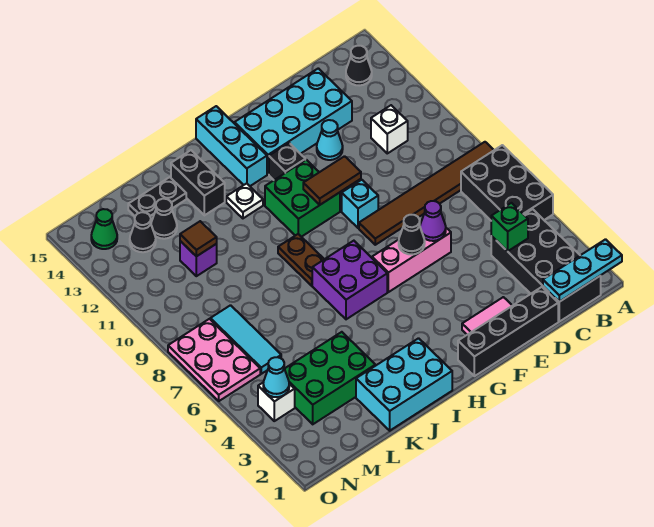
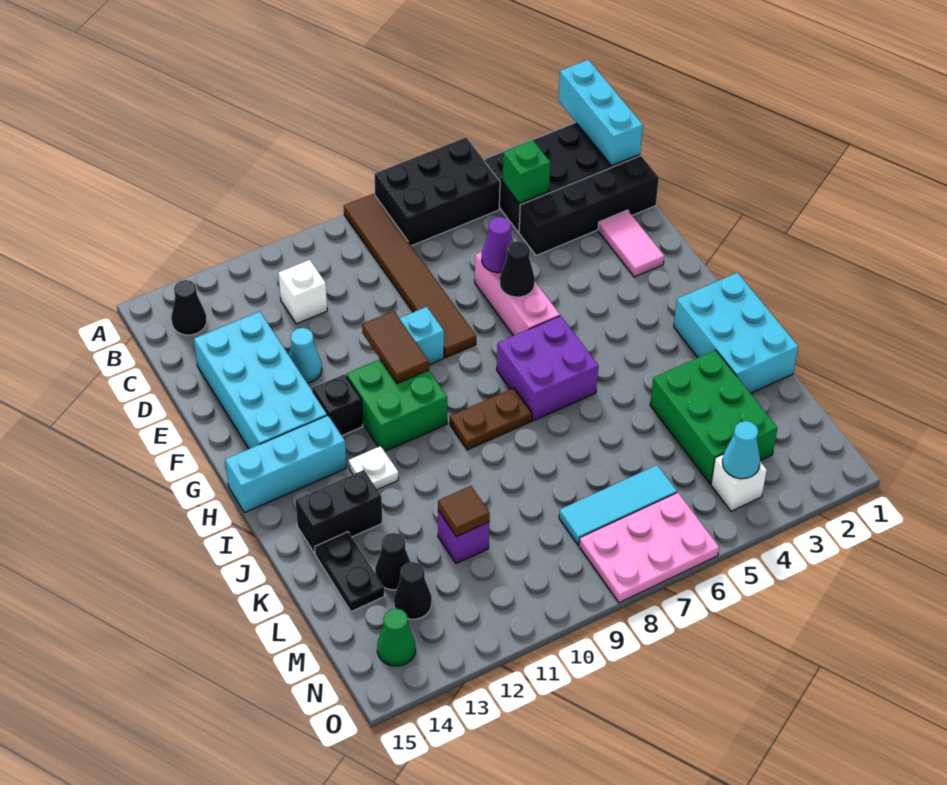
cyan plate A1:C1 level 2 -> cyan brick A1:C1 level 2
black brick D1:G1 level 1 -> black brick D1:D4 level 1

